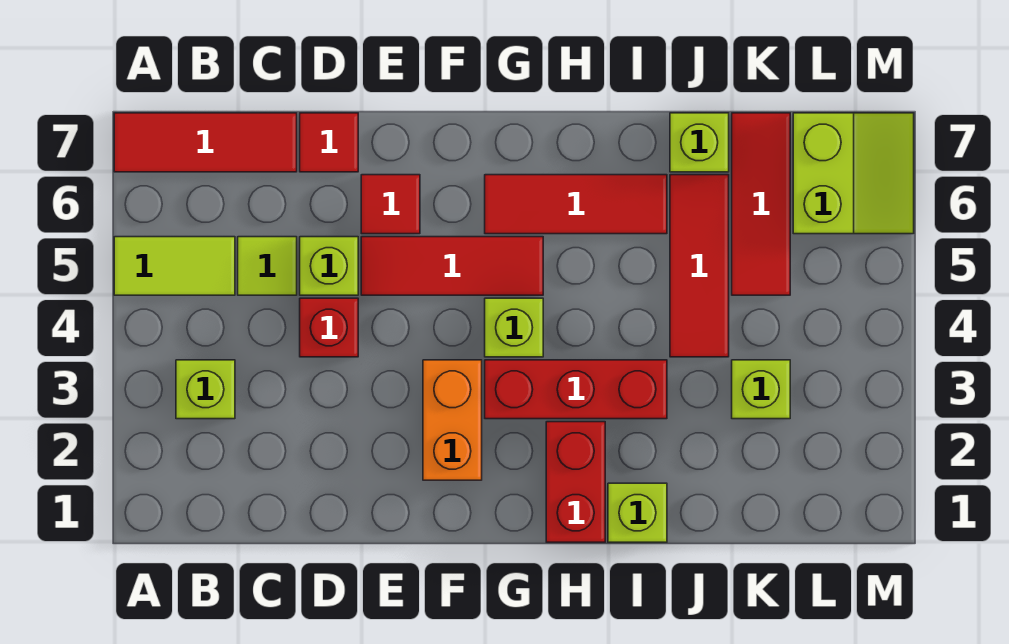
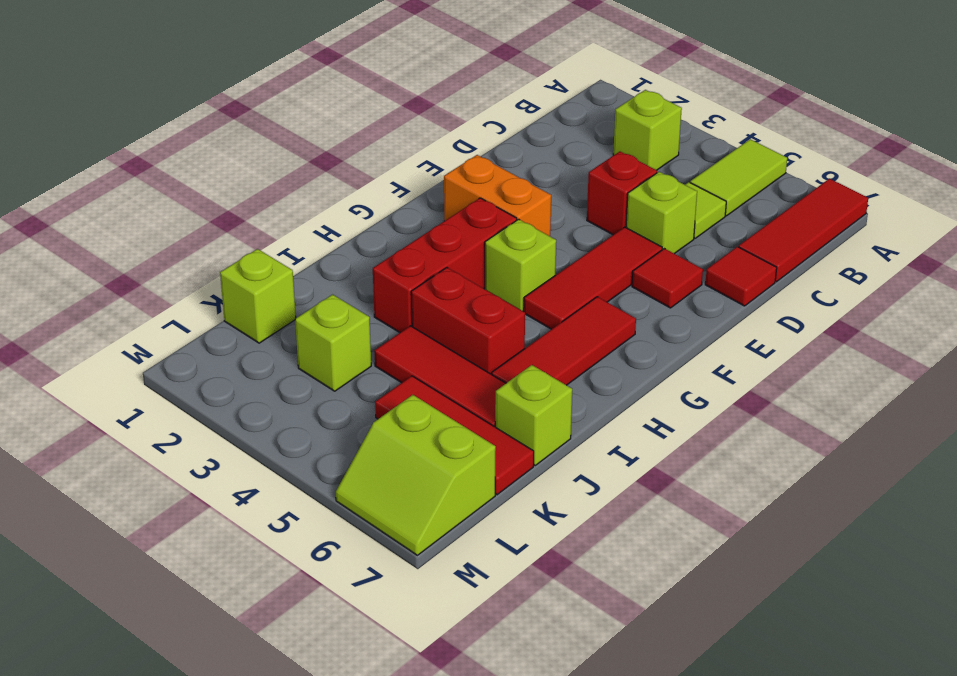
red brick H1:H2 level 1 -> red brick I4:I5 level 1
lime brick I1 level 1 -> lime brick K1 level 1

